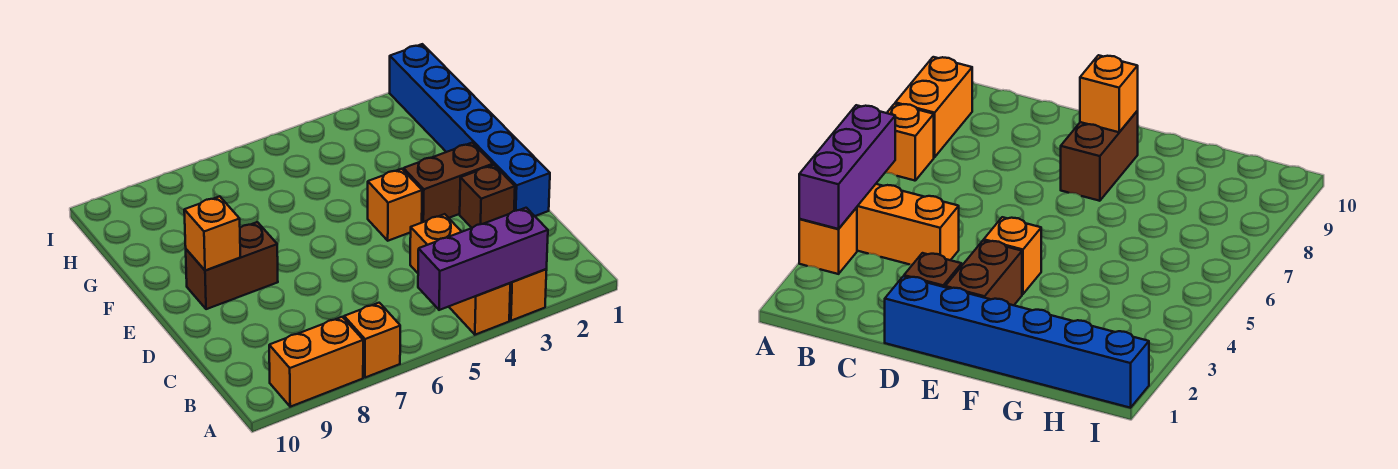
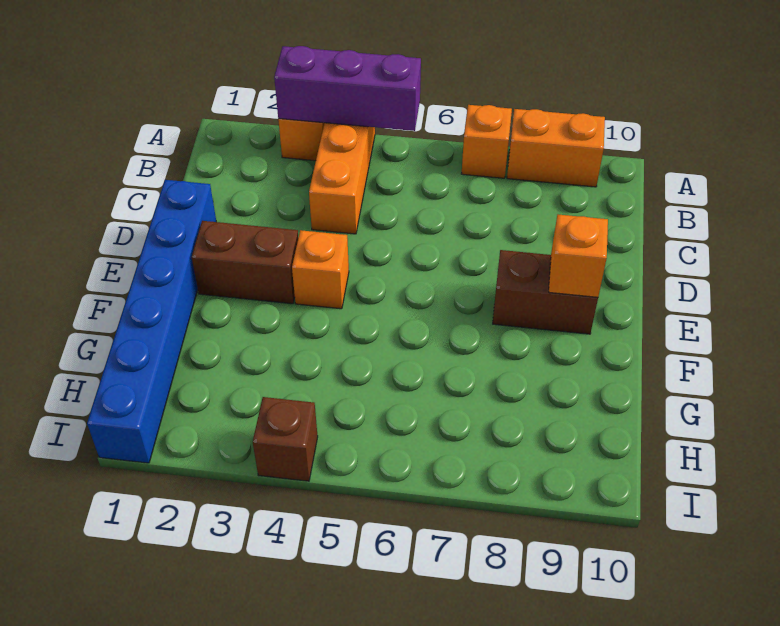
brown brick D2 level 1 -> brown brick I4 level 1

